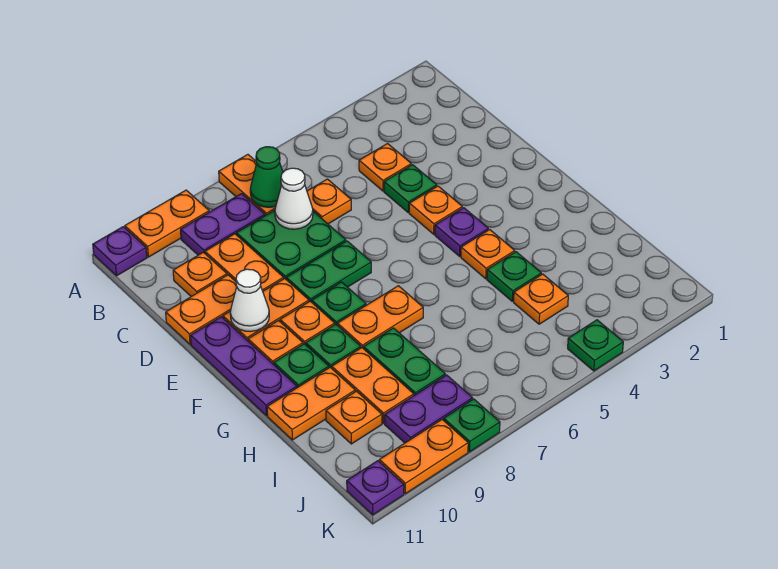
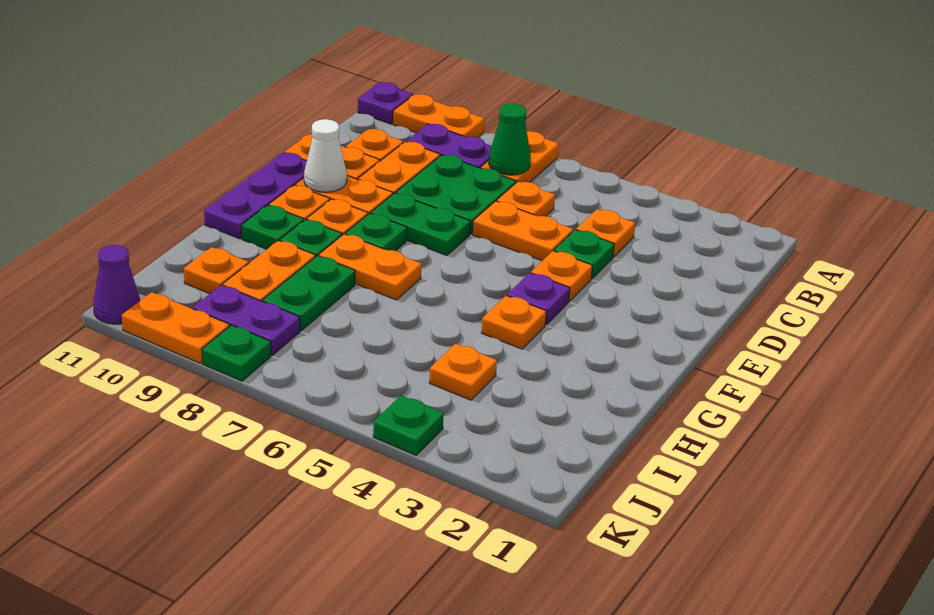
white cone C7 level 2 -> none
green plate H4 level 1 -> none
orange plate H10:H11 level 1 -> orange plate D5:D6 level 1
purple plate K11 level 1 -> purple cone K11 level 1

